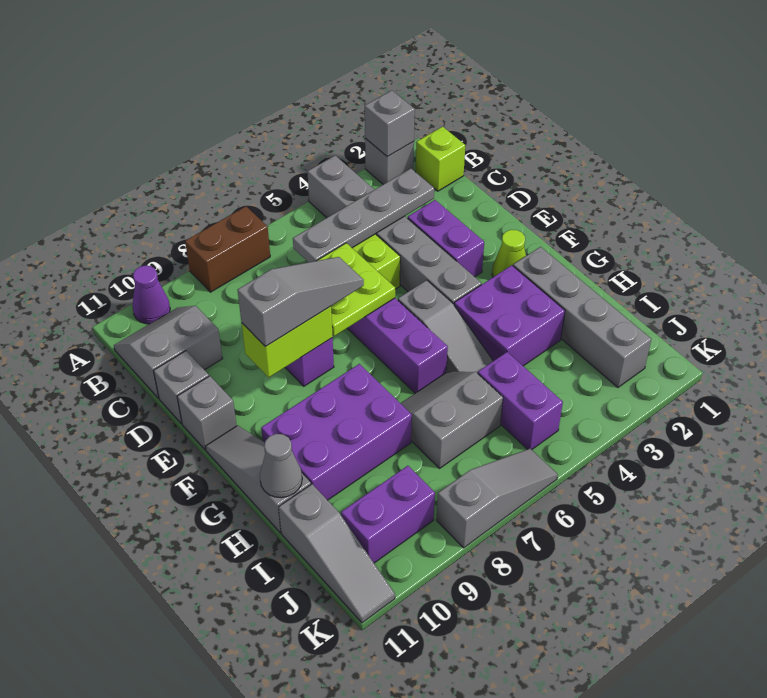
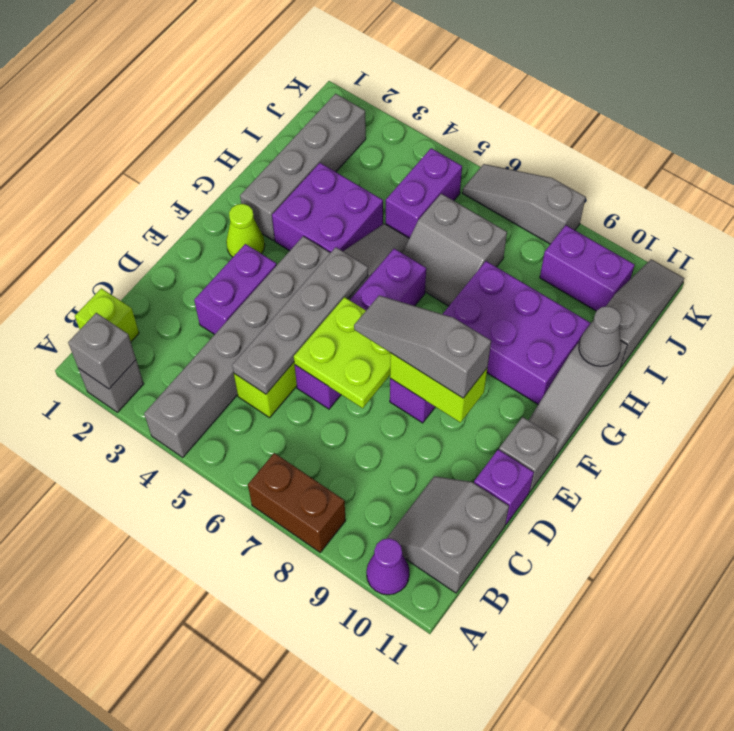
grey slope B10:C11 level 1 top C -> grey slope B10:C11 level 1 top 11
grey plate C3:C6 level 2 -> grey plate C5:F5 level 2
grey brick D11 level 1 -> purple brick D11 level 1

